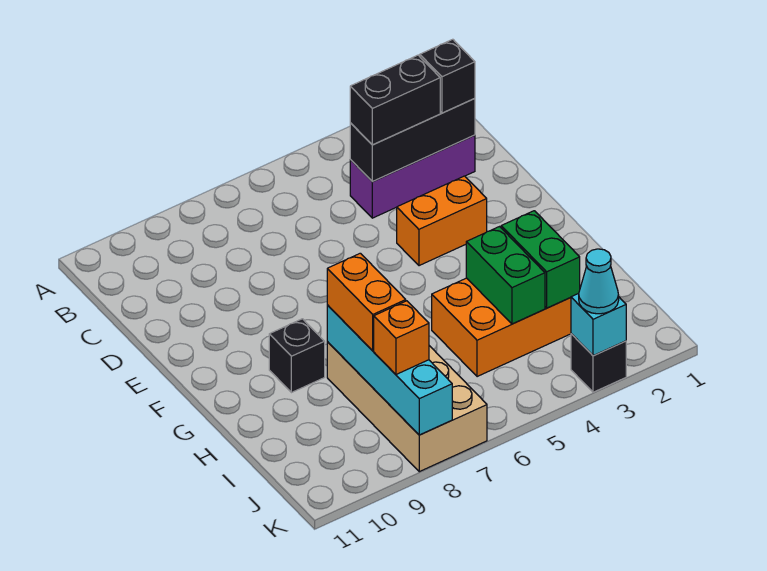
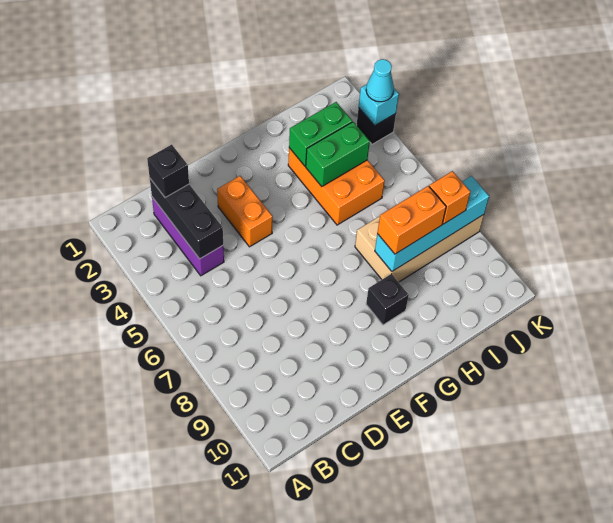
black brick C3:C4 level 3 -> none

